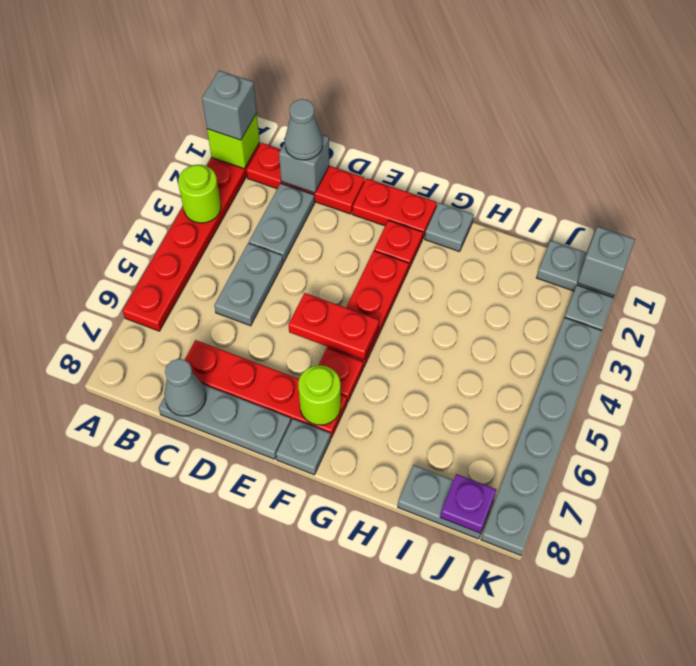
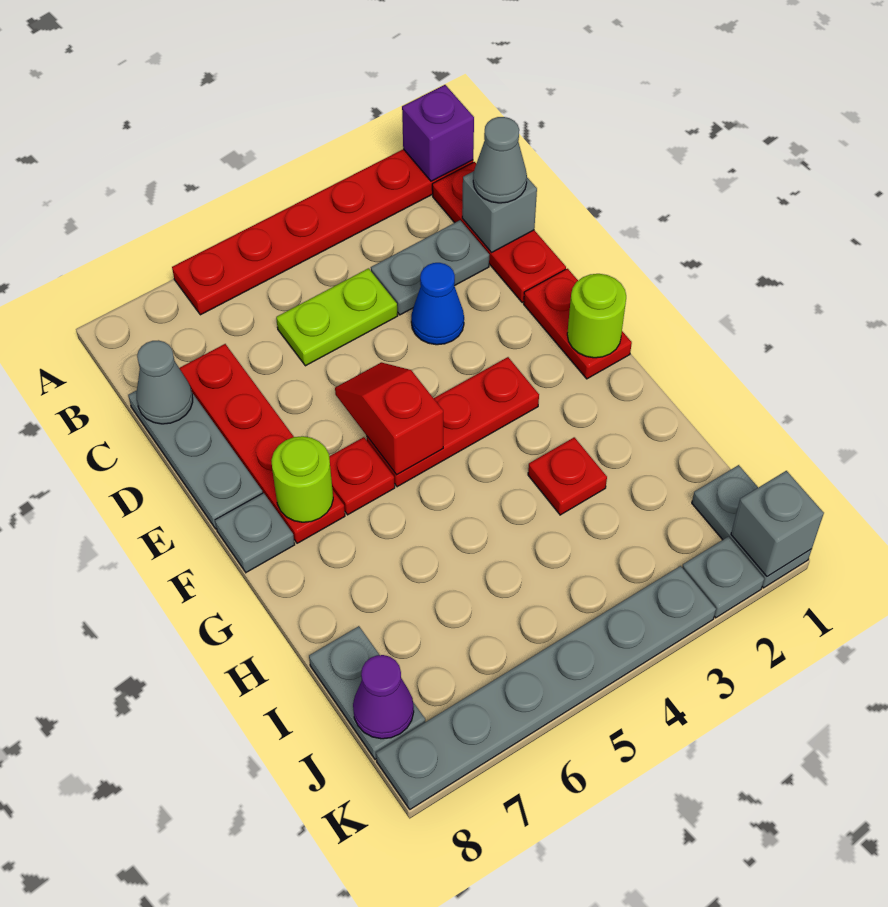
lime brick A1 level 2 -> purple brick A1 level 2
grey brick A1 level 3 -> none
lime round brick A3 level 2 -> lime round brick F1 level 2
grey plate C4:C5 level 1 -> lime plate C4:C5 level 1
none -> blue cone D3 level 1
red plate E5:F5 level 2 -> red slope E5:F5 level 2 top F
red plate F2 level 1 -> red plate H3 level 1
grey plate G1 level 1 -> none
purple plate J8 level 2 -> purple cone J8 level 2

